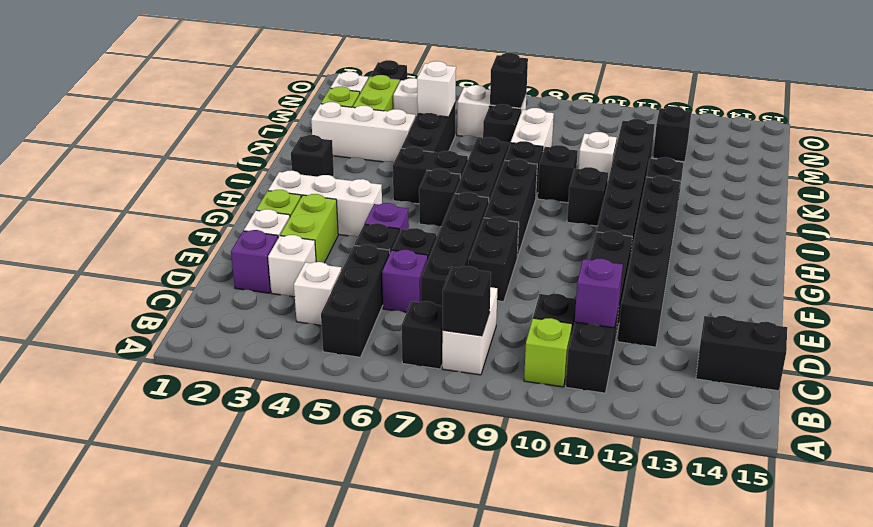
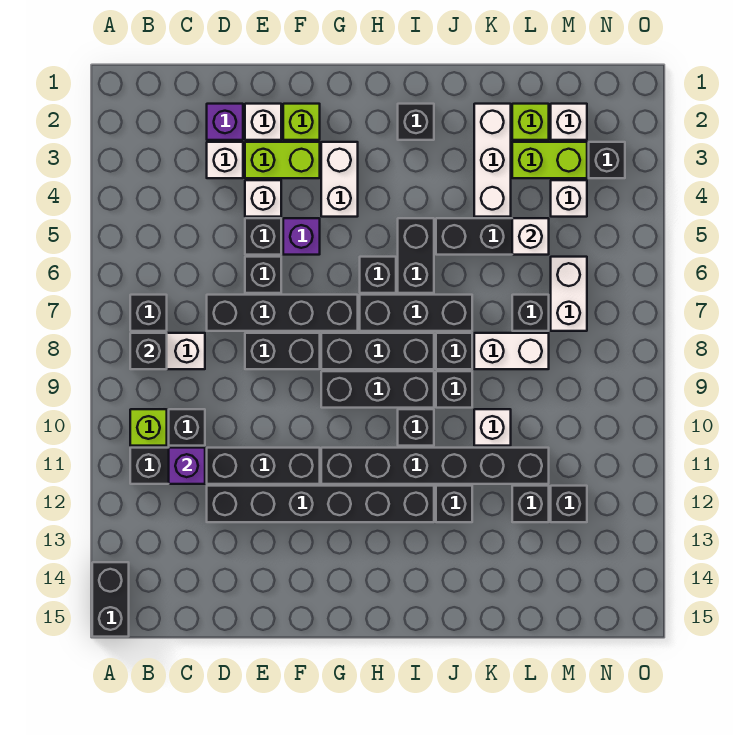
black brick B5:D5 level 1 -> black brick G9:I9 level 1
white brick C4 level 1 -> white brick E4 level 1
black brick C14:C15 level 1 -> black brick A14:A15 level 1
purple brick D6 level 1 -> none
white brick G2:G4 level 1 -> white brick G3:G4 level 1
black brick M7 level 2 -> black brick L12 level 1

